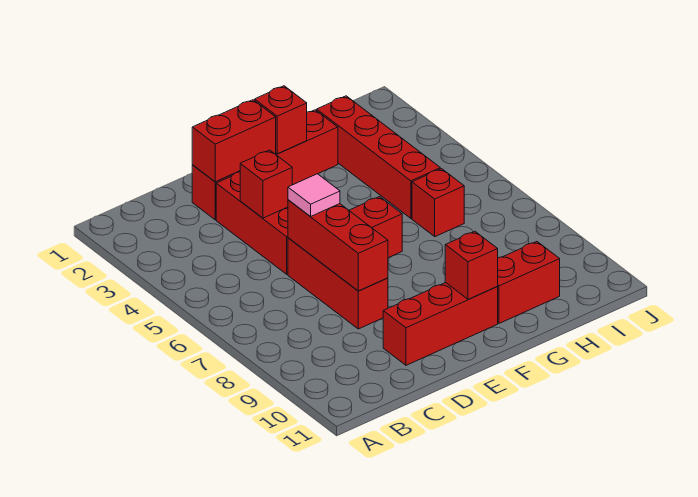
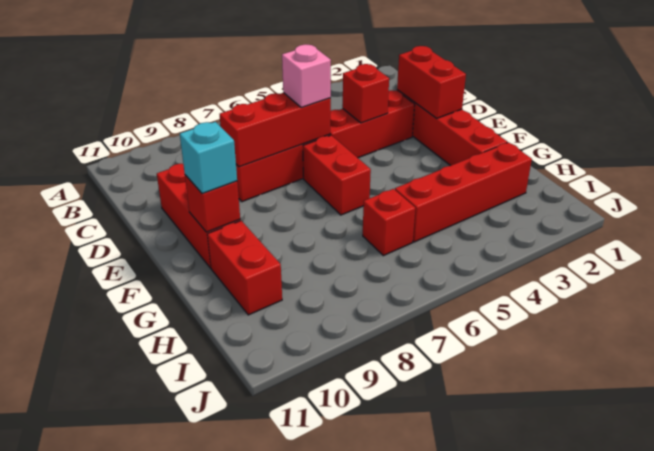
pink tile D6 level 3 -> pink brick D6 level 3
red brick F2 level 2 -> none
none -> cyan brick F10 level 3

